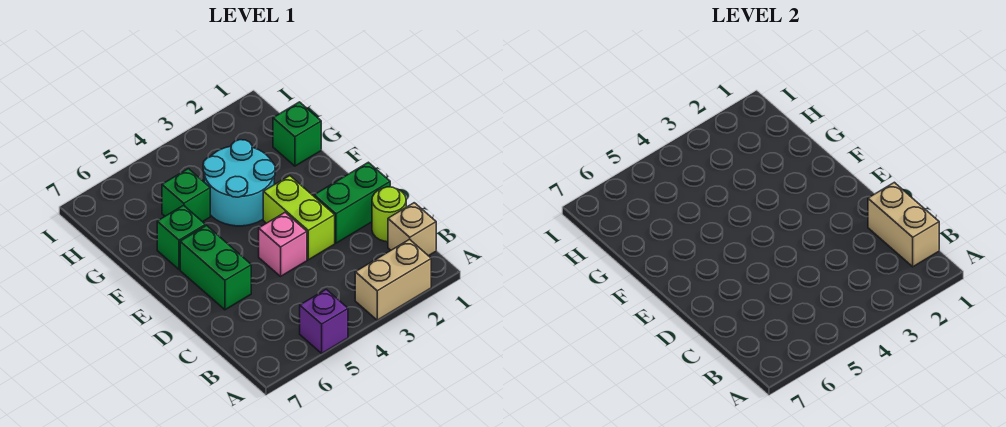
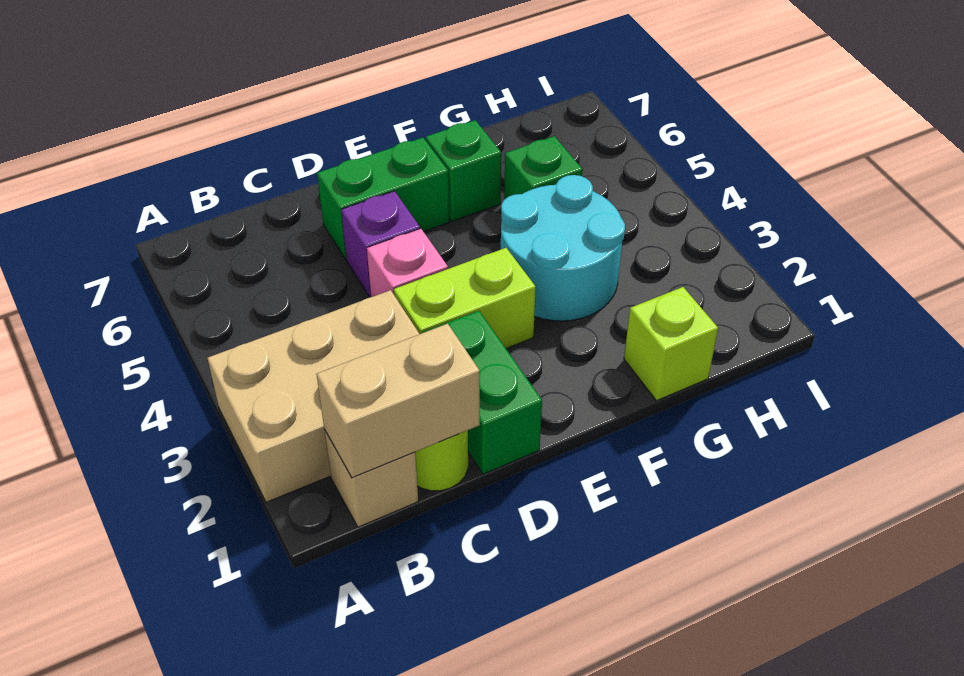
tan brick A2:A3 level 1 -> tan brick A2:C3 level 1
purple brick A5 level 1 -> purple brick D5 level 1
green brick G1 level 1 -> lime brick G1 level 1

